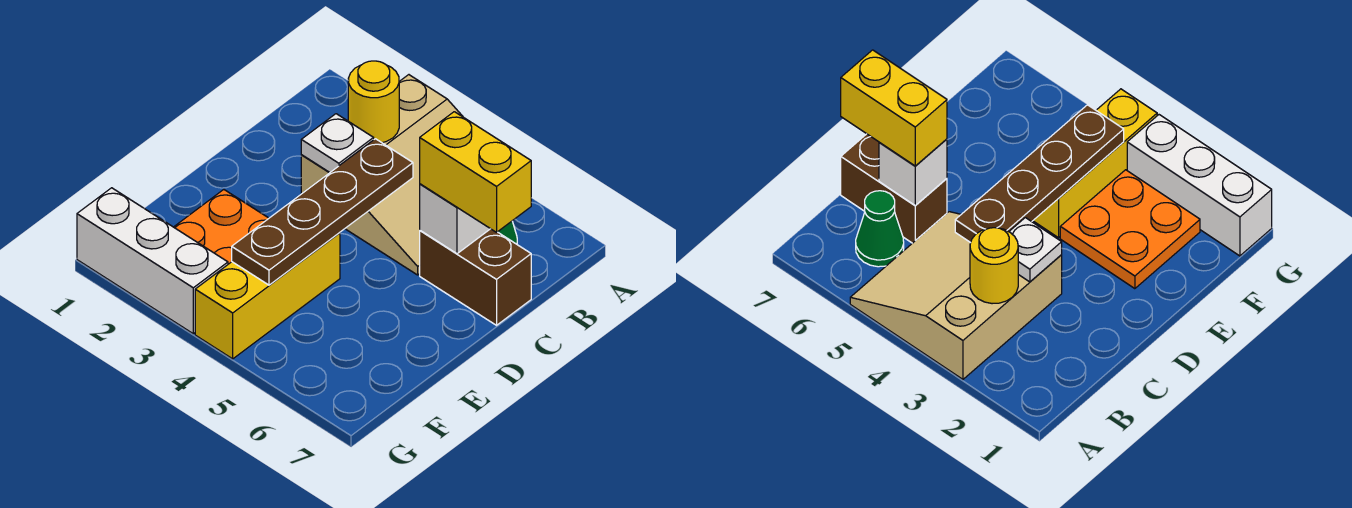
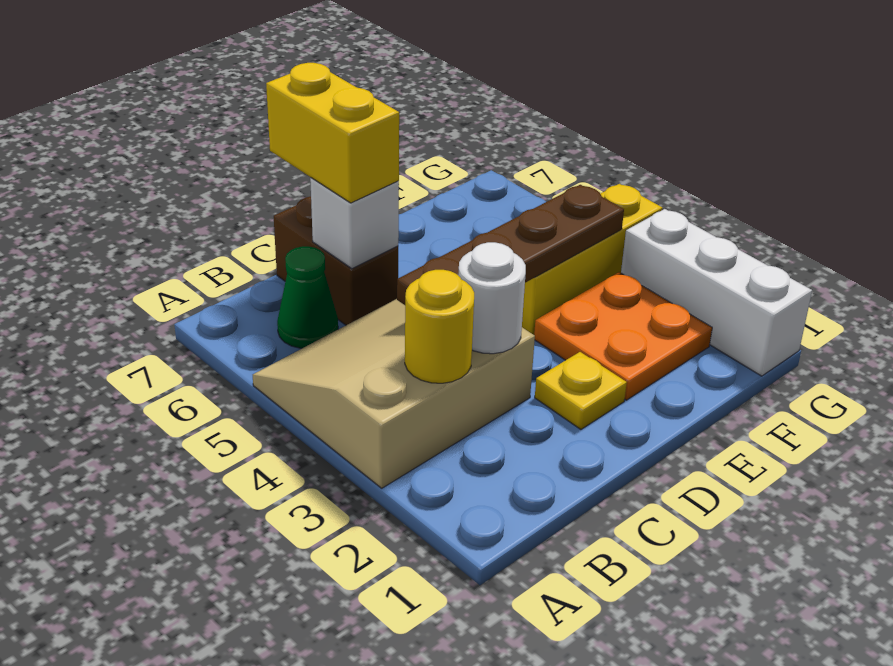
white plate C3 level 2 -> white round brick C3 level 2
none -> yellow plate D2 level 1

